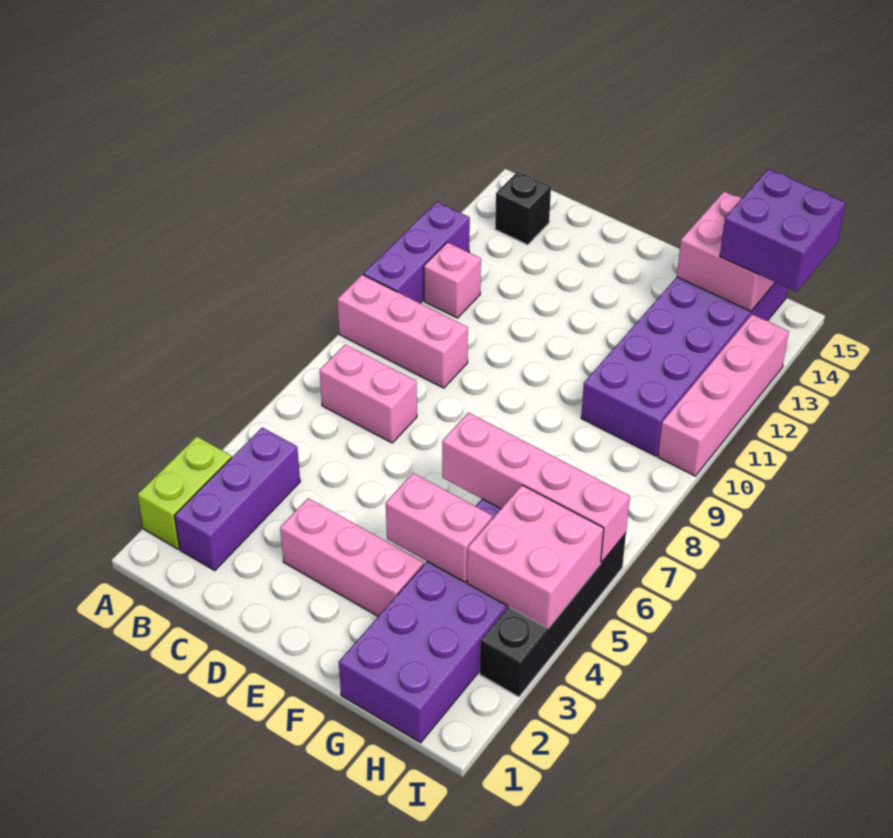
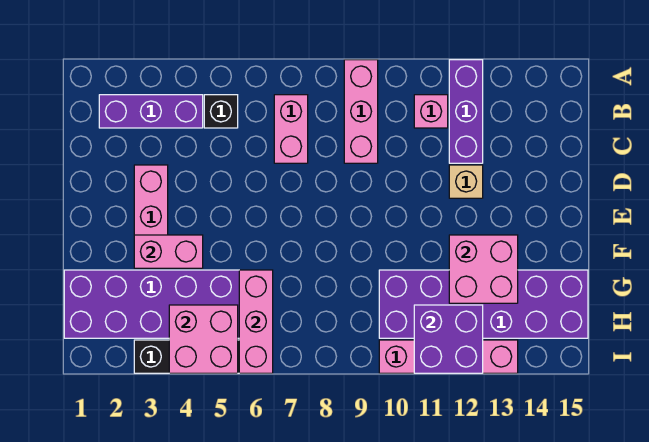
lime brick A2:A3 level 1 -> none
purple brick A10:A12 level 1 -> purple brick A12:C12 level 1
black brick B14 level 1 -> black brick B5 level 1
none -> tan brick D12 level 1
pink brick F4:G4 level 2 -> pink brick F3:F4 level 2
pink brick F6:I6 level 2 -> pink brick G6:I6 level 2
pink brick G14:H15 level 2 -> pink brick F12:G13 level 2
purple brick H14:I15 level 3 -> purple brick H11:I12 level 2

